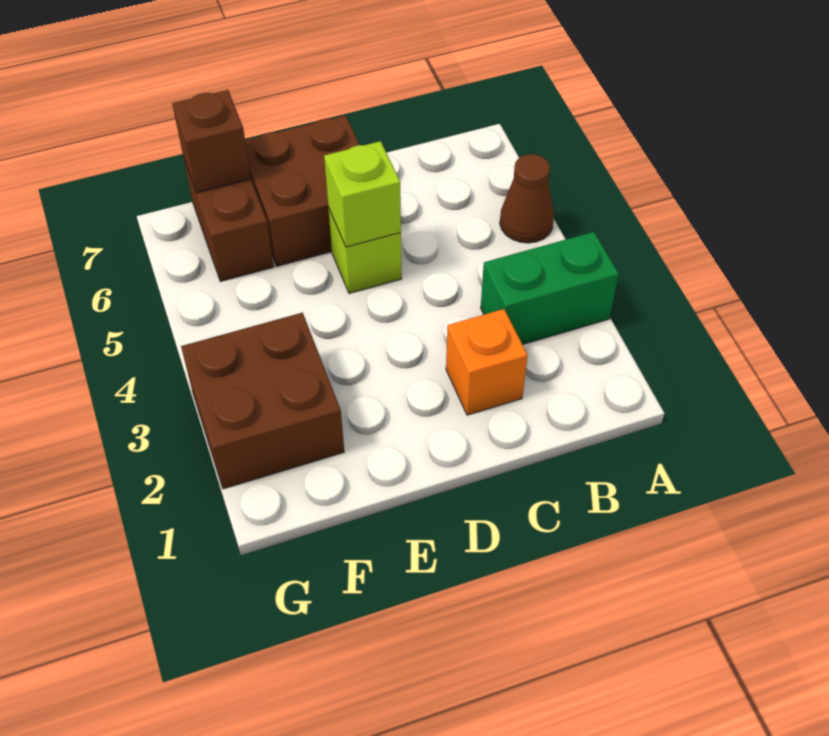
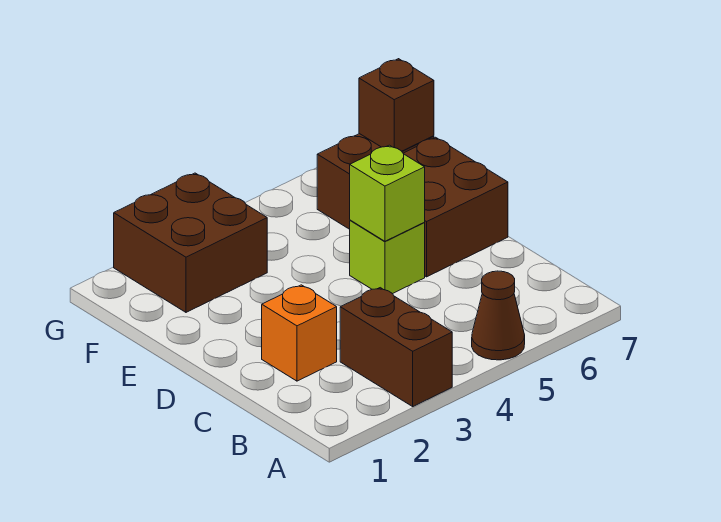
green brick A3:B3 level 1 -> brown brick A3:B3 level 1

